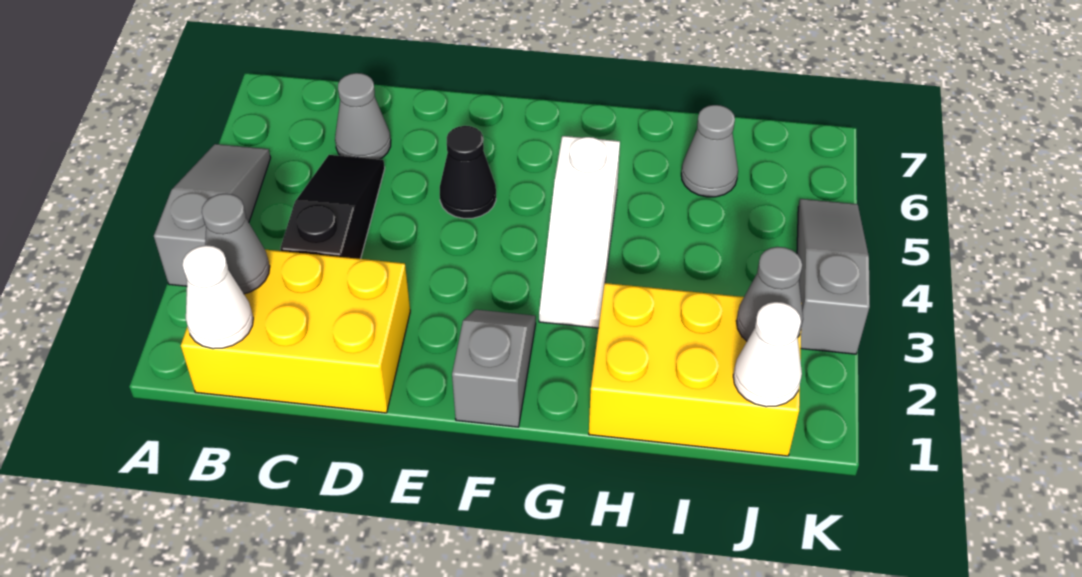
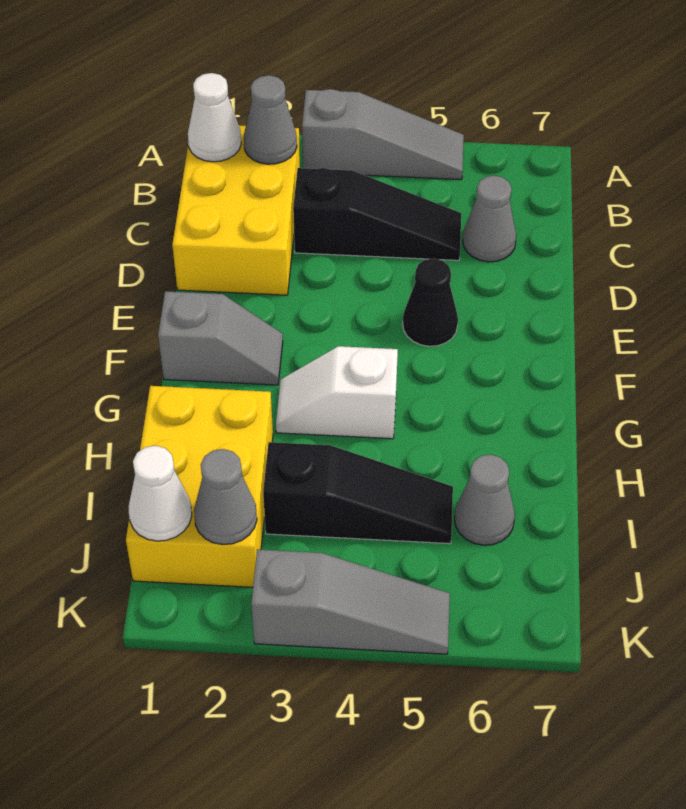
white slope G3:G5 level 1 top 5 -> white slope G3:G4 level 1 top 4
none -> black slope I3:I5 level 1 top 3

